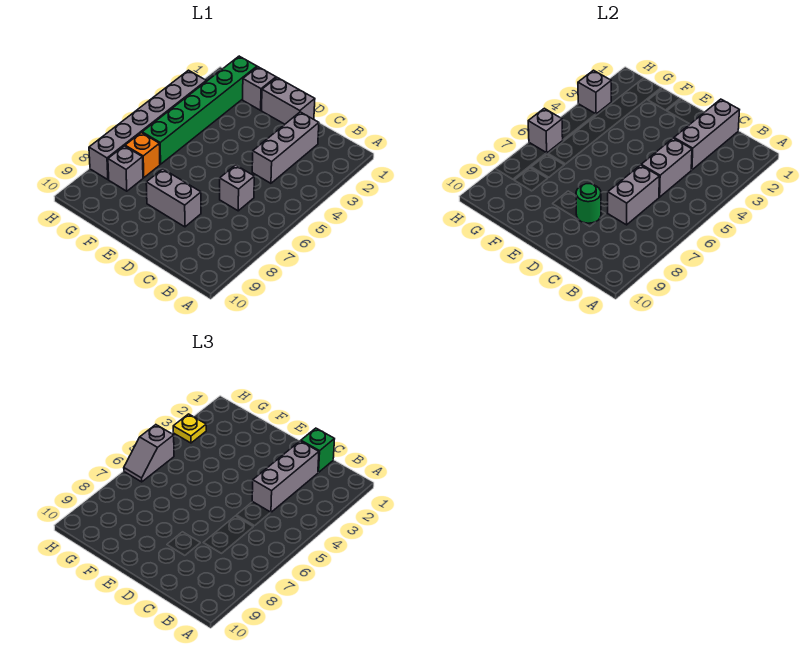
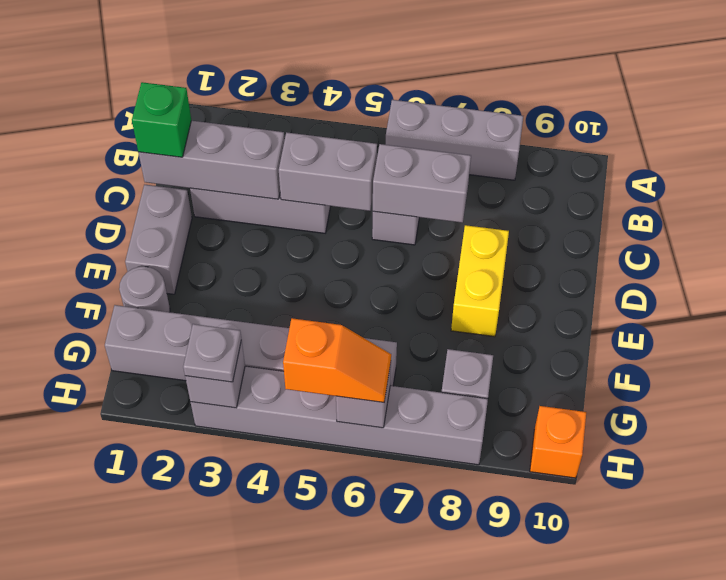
grey brick C2:C4 level 3 -> grey brick A6:A8 level 1
grey brick D8:E8 level 1 -> yellow brick D8:E8 level 1
green round brick D8 level 2 -> none
grey brick F1 level 1 -> grey round brick F1 level 1
green brick G1:G6 level 1 -> grey brick G1:G6 level 1
orange brick G7 level 1 -> orange brick H10 level 1
yellow plate H3 level 3 -> grey plate H3 level 3
grey slope H5:H6 level 3 top 5 -> orange slope H5:H6 level 3 top 5

